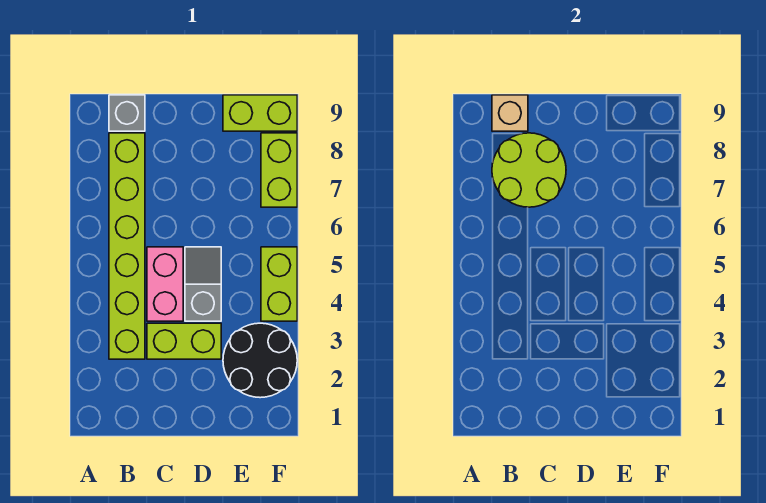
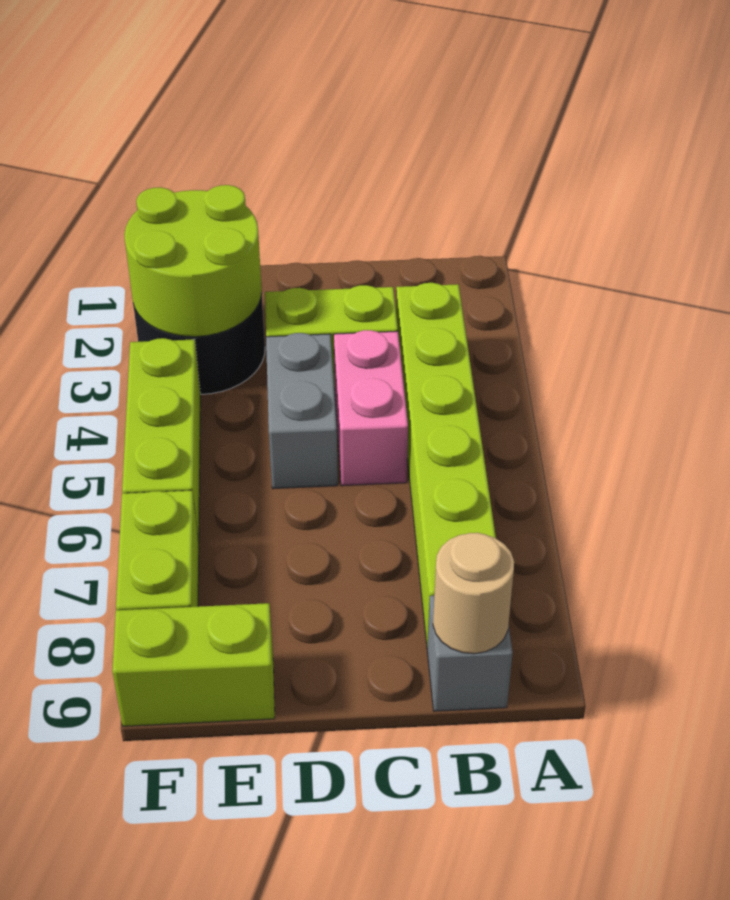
lime round brick B7:C8 level 2 -> lime round brick E2:F3 level 2
tan brick B9 level 2 -> tan round brick B9 level 2
grey slope D4:D5 level 1 top 4 -> grey brick D4:D5 level 1
lime brick F4:F5 level 1 -> lime brick F4:F6 level 1

